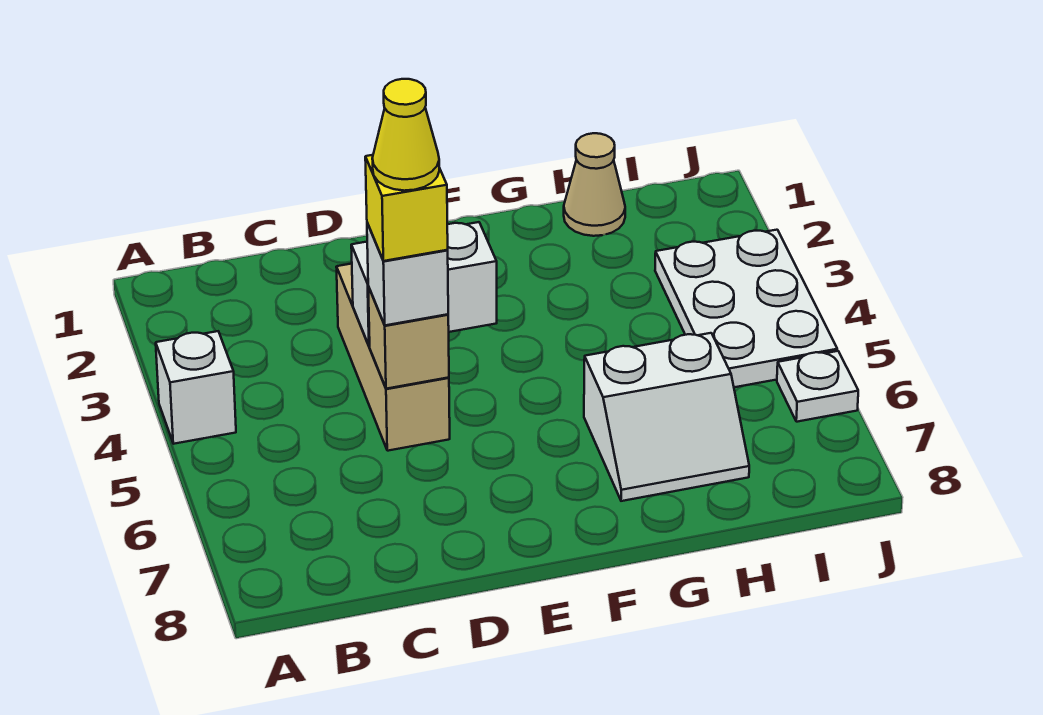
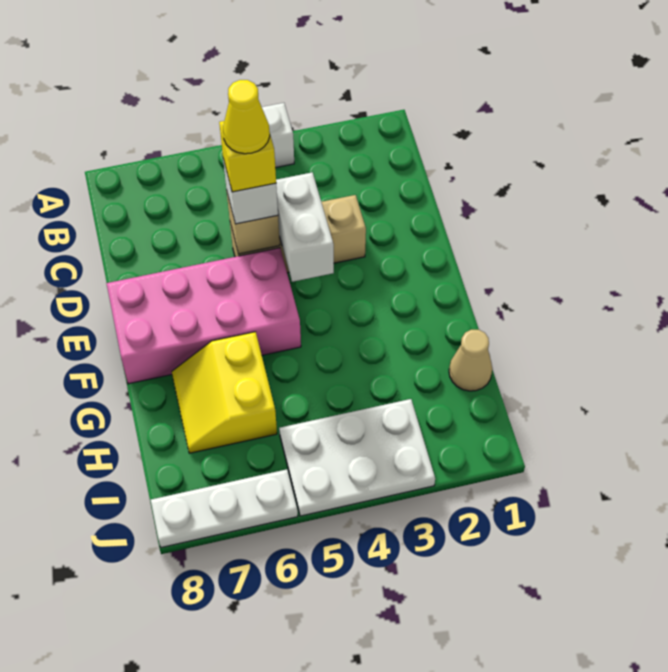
none -> pink brick E5:F8 level 1
white slope G6:H7 level 1 top 6 -> yellow slope G6:H7 level 1 top 6
white plate J6 level 1 -> white plate J6:J8 level 1

